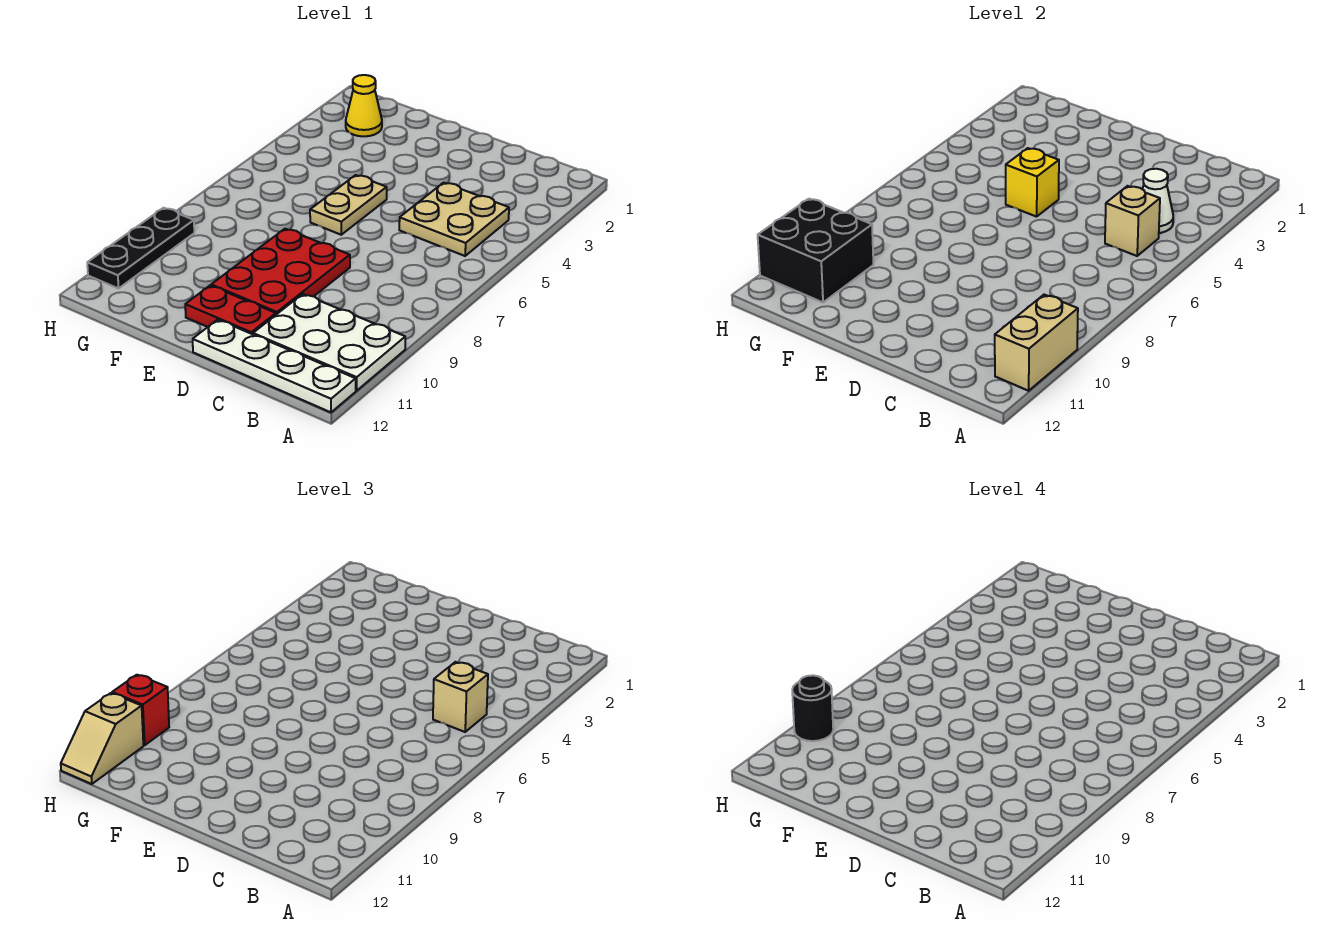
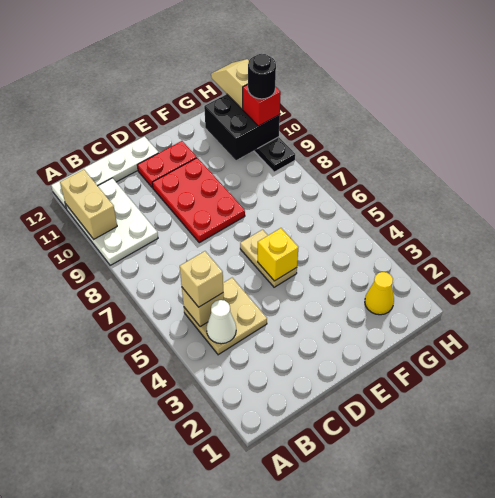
white plate A10:C11 level 1 -> white plate A9:B11 level 1

